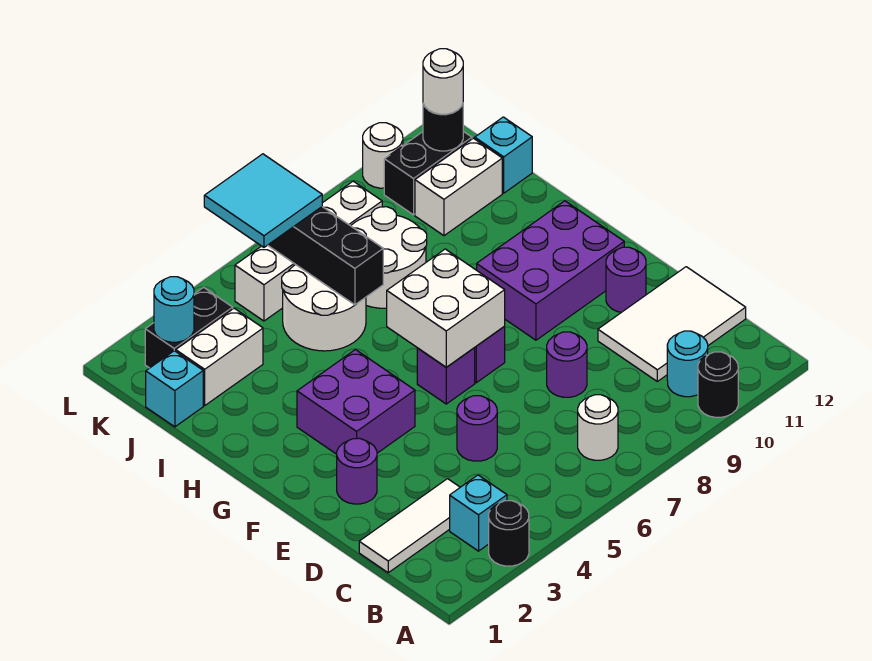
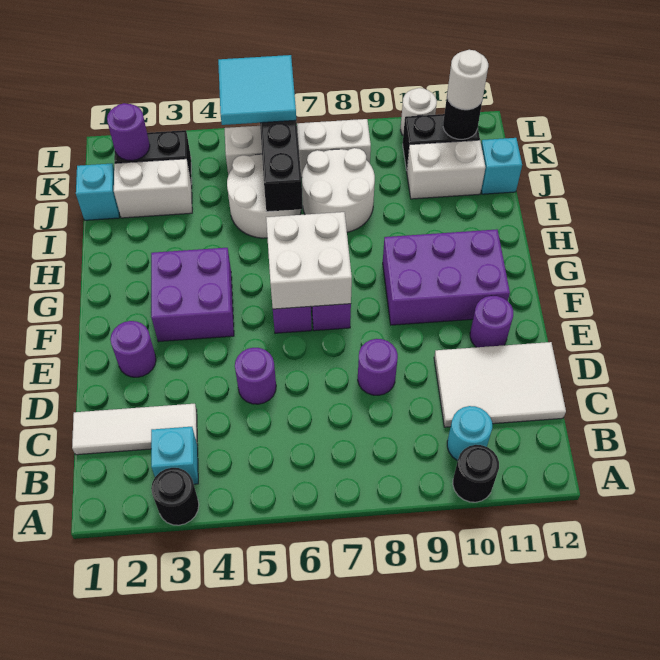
white round brick B7 level 1 -> none
cyan round brick K2 level 2 -> purple round brick K2 level 2

